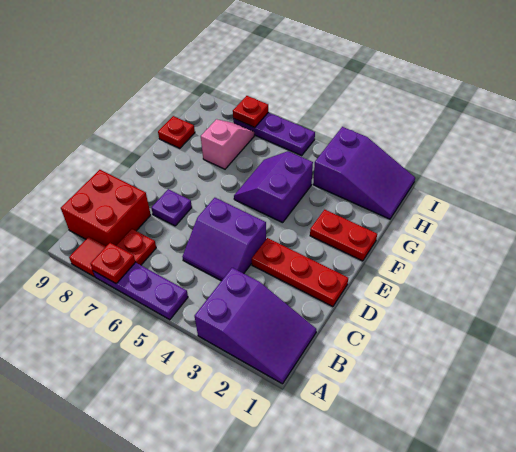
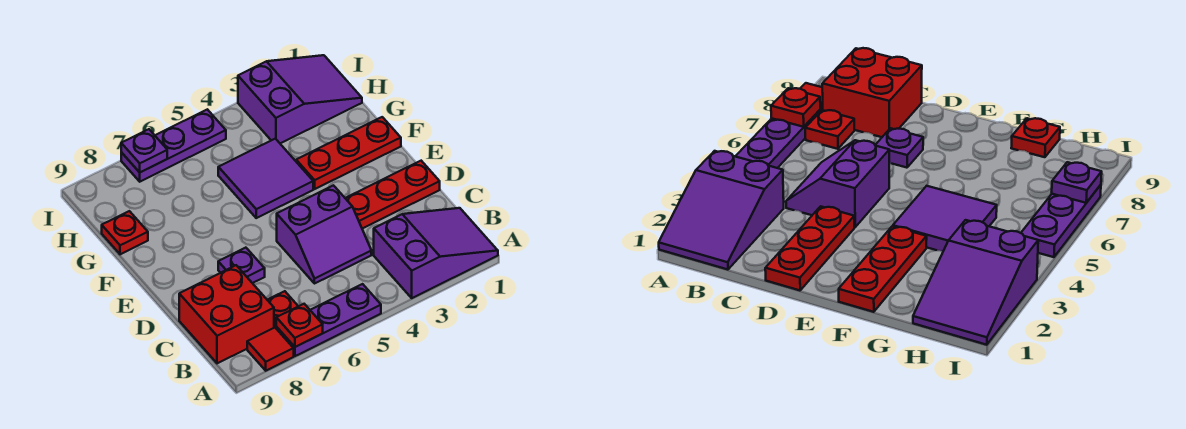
red plate F1:F2 level 1 -> red plate F1:F3 level 1
purple slope F4:G5 level 1 top 4 -> purple tile F4:G5 level 1
pink slope G7:H7 level 1 top G -> none
red plate I7 level 2 -> purple plate I7 level 2

